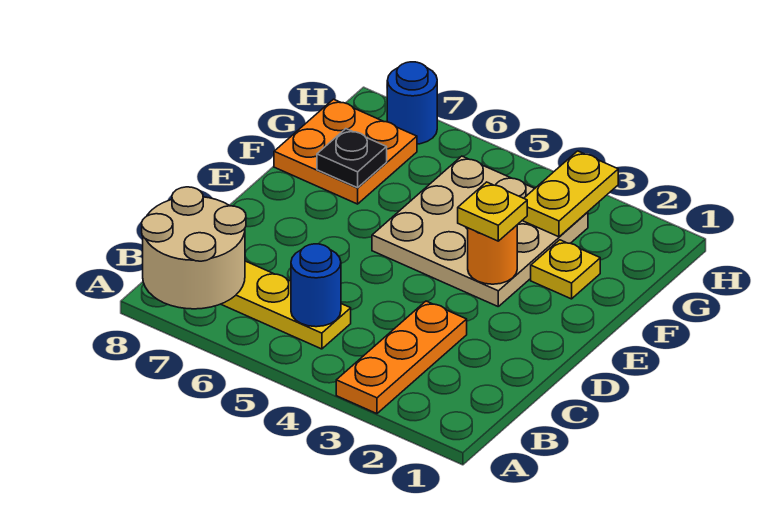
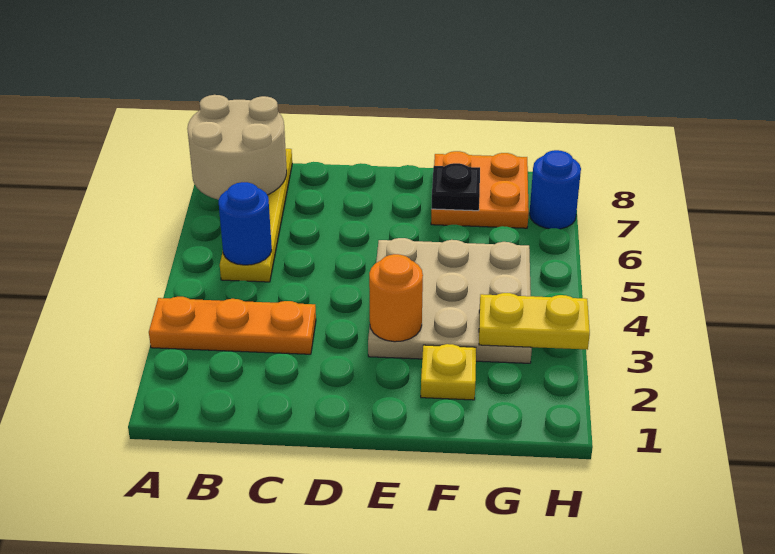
yellow plate E3 level 3 -> none

